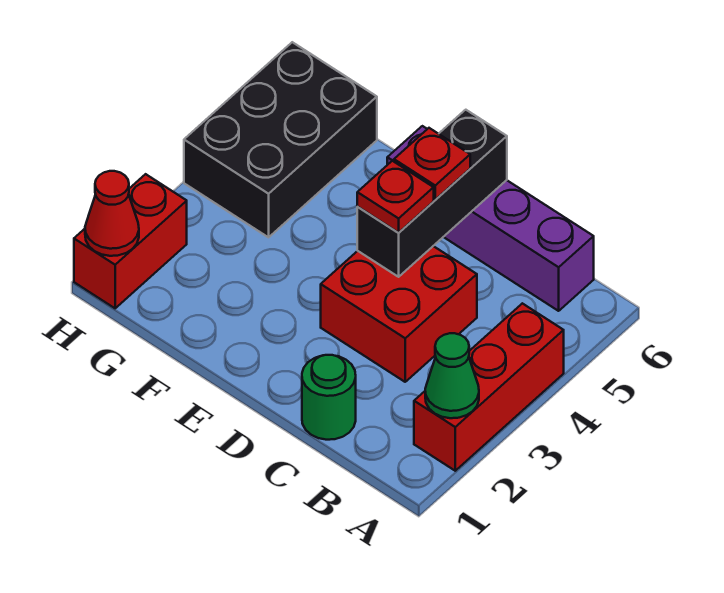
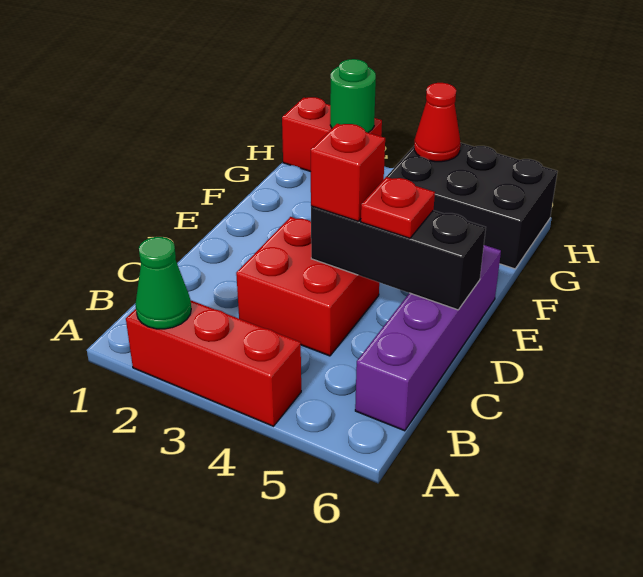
green round brick C1 level 1 -> green round brick H2 level 2
red plate D4 level 3 -> red brick D4 level 3
red cone H1 level 2 -> red cone H4 level 2

